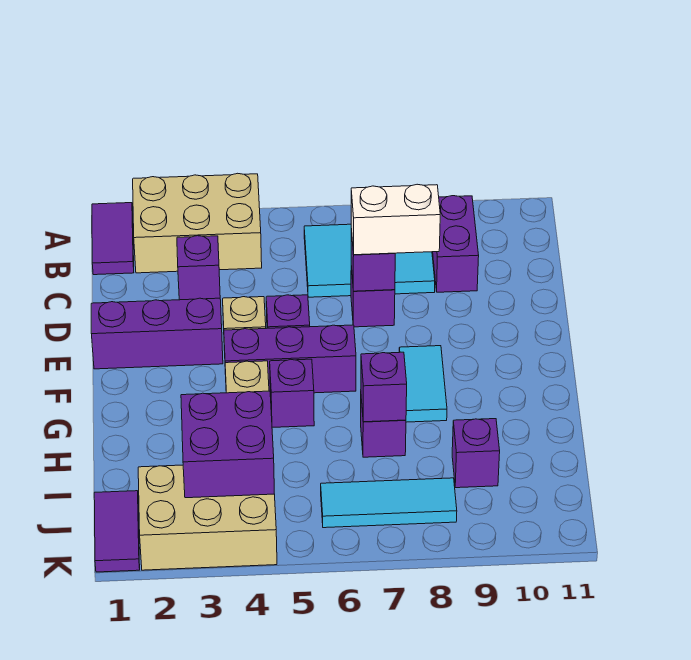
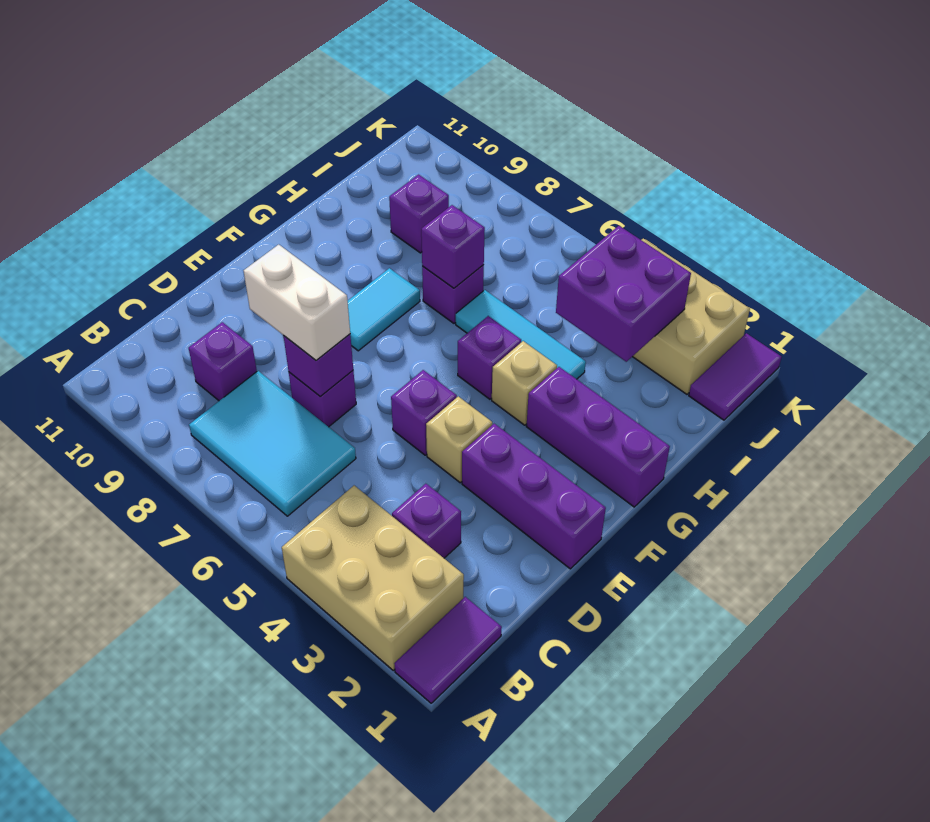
purple brick B9:C9 level 1 -> purple brick C9 level 1
purple brick F4:F6 level 1 -> purple brick G1:G3 level 1
cyan tile J6:J8 level 1 -> cyan tile H4:H6 level 1

